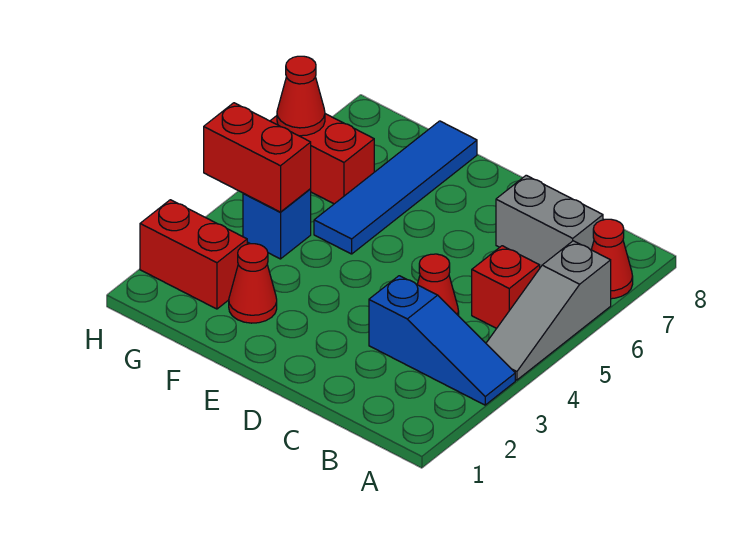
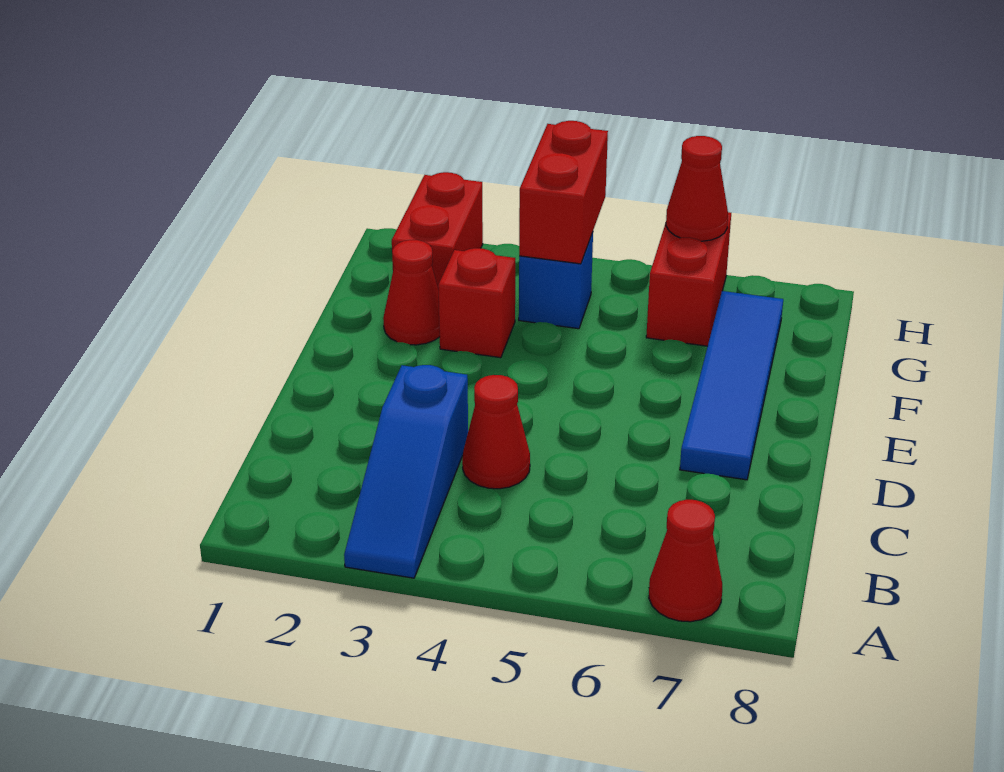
grey slope A4:A6 level 1 top 6 -> none
red brick B5 level 1 -> red brick F3 level 1
grey brick B7:C7 level 1 -> none
blue tile F5:F8 level 1 -> blue tile D7:G7 level 1

